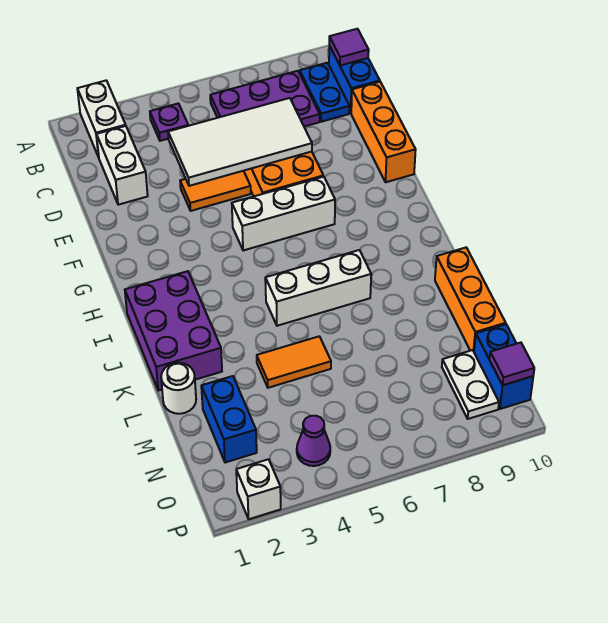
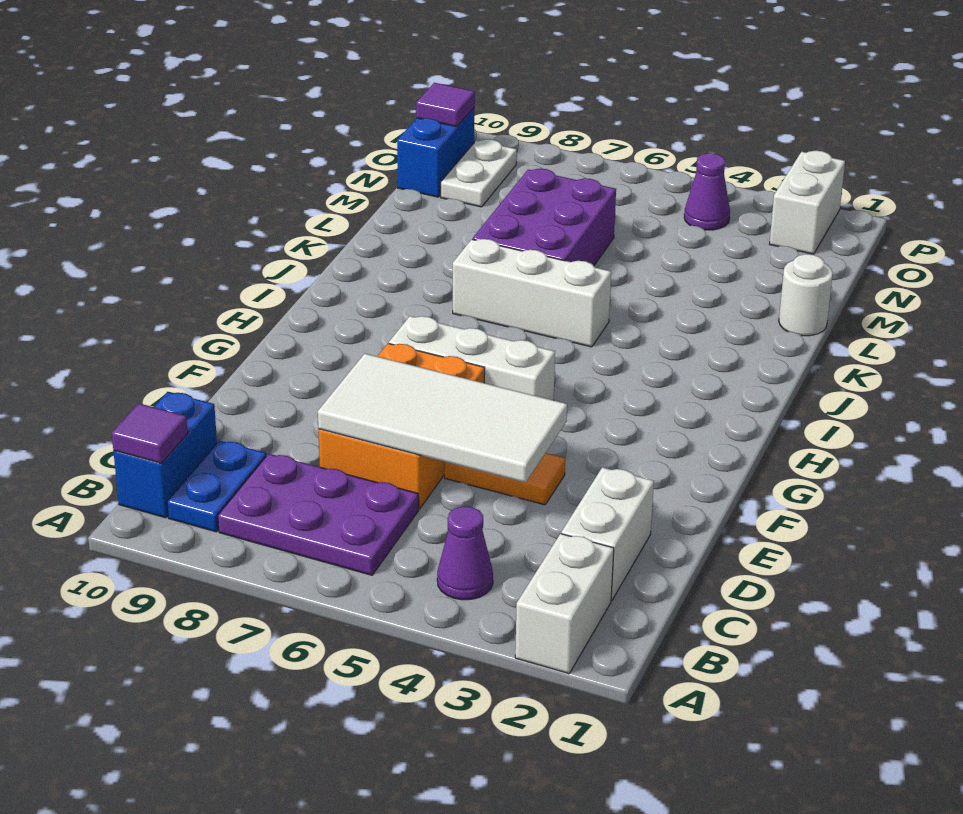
purple plate B4 level 1 -> purple cone B4 level 1
orange brick D10:F10 level 1 -> none
purple brick I1:K2 level 1 -> purple brick K6:M7 level 1
orange brick K10:M10 level 1 -> none
orange tile L4:L5 level 1 -> none
blue brick M2:N2 level 1 -> none
white brick P2 level 1 -> white brick O2:P2 level 1

